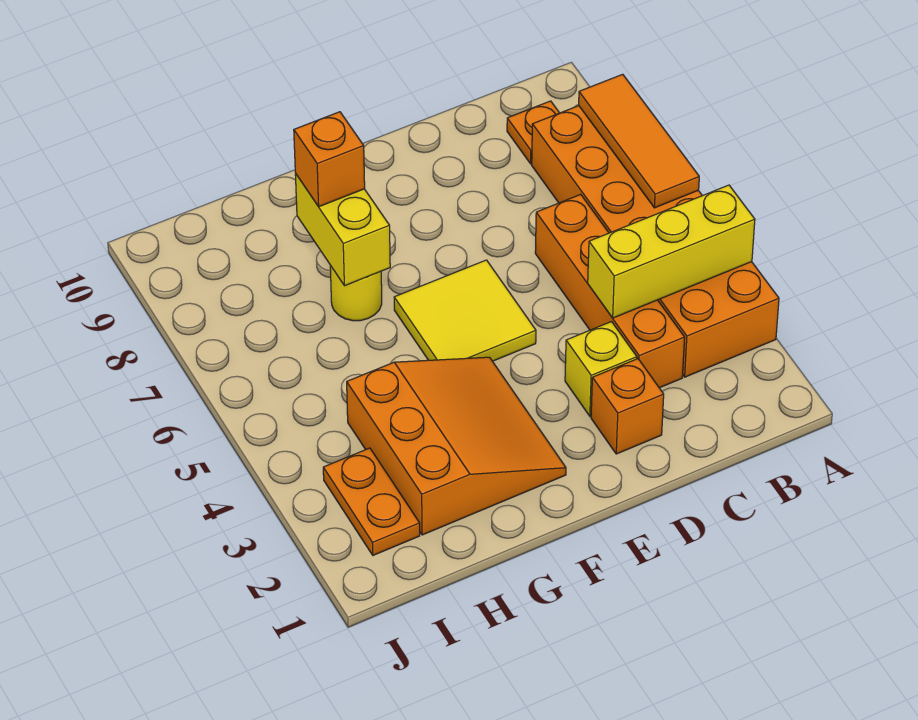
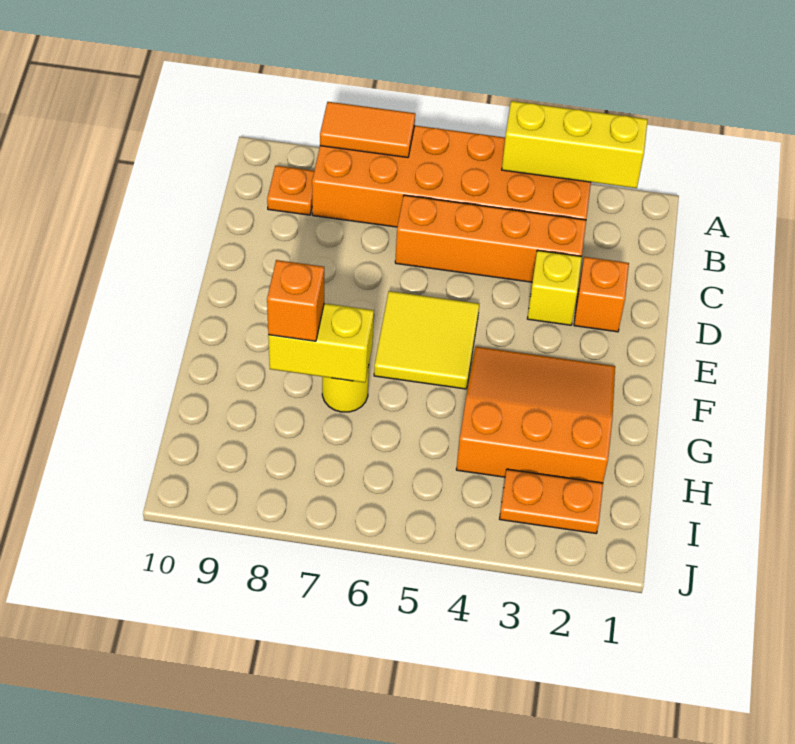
yellow brick A4:C4 level 2 -> yellow brick A2:A4 level 2
orange tile A6:A8 level 2 -> orange tile A7:A8 level 2

